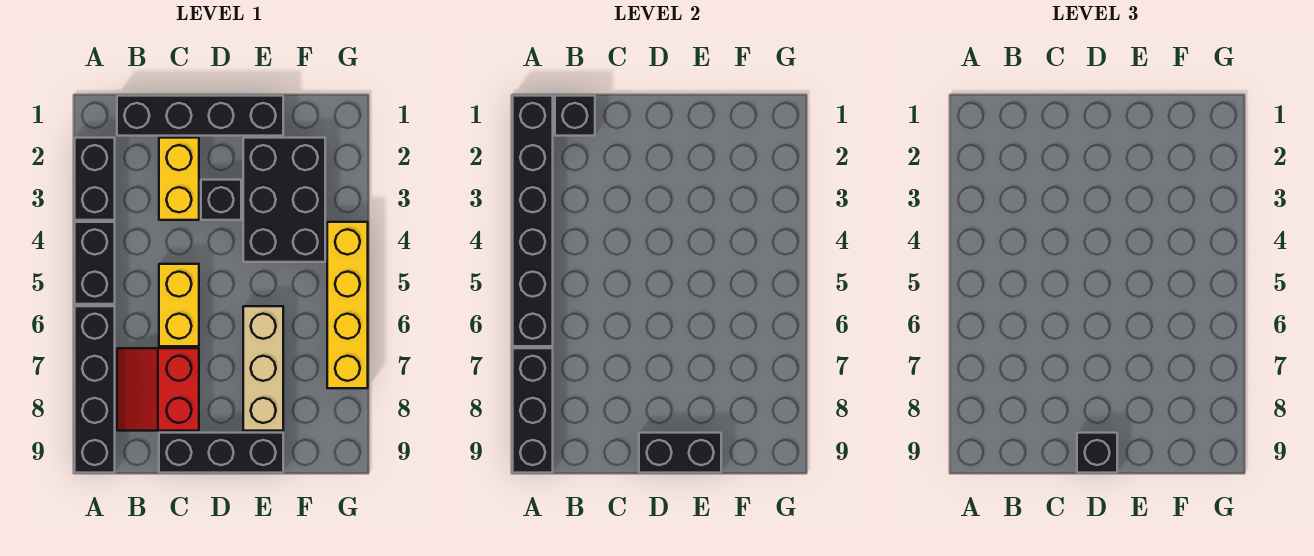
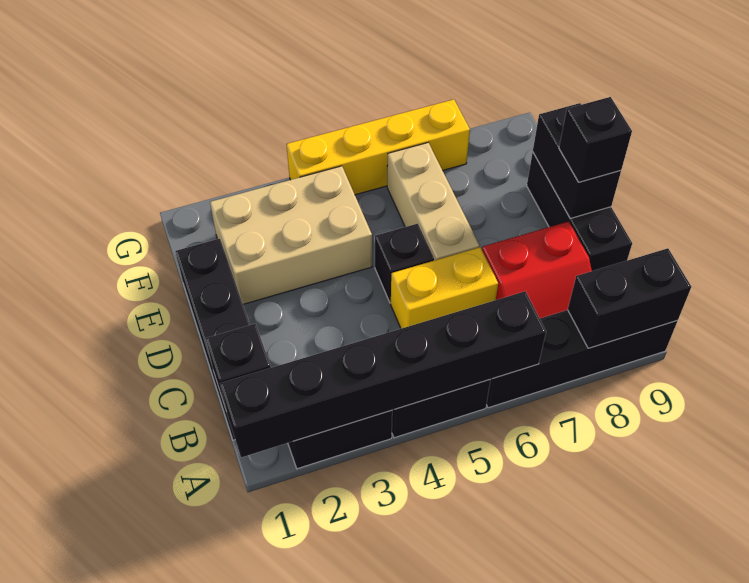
black brick A7:A9 level 2 -> black brick A8:A9 level 2
yellow brick C2:C3 level 1 -> none
black brick D3 level 1 -> black brick D5 level 1
black brick E2:F4 level 1 -> tan brick E2:F4 level 1
tan brick E6:E8 level 1 -> tan brick D6:F6 level 1

